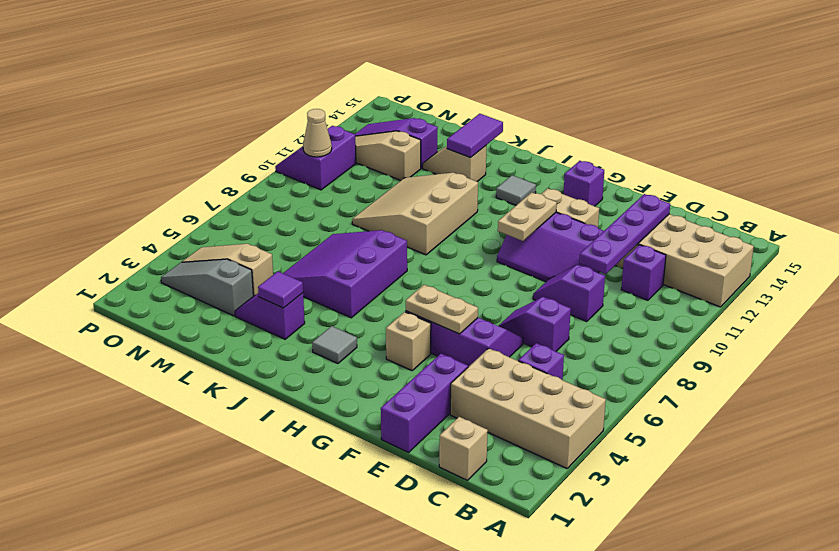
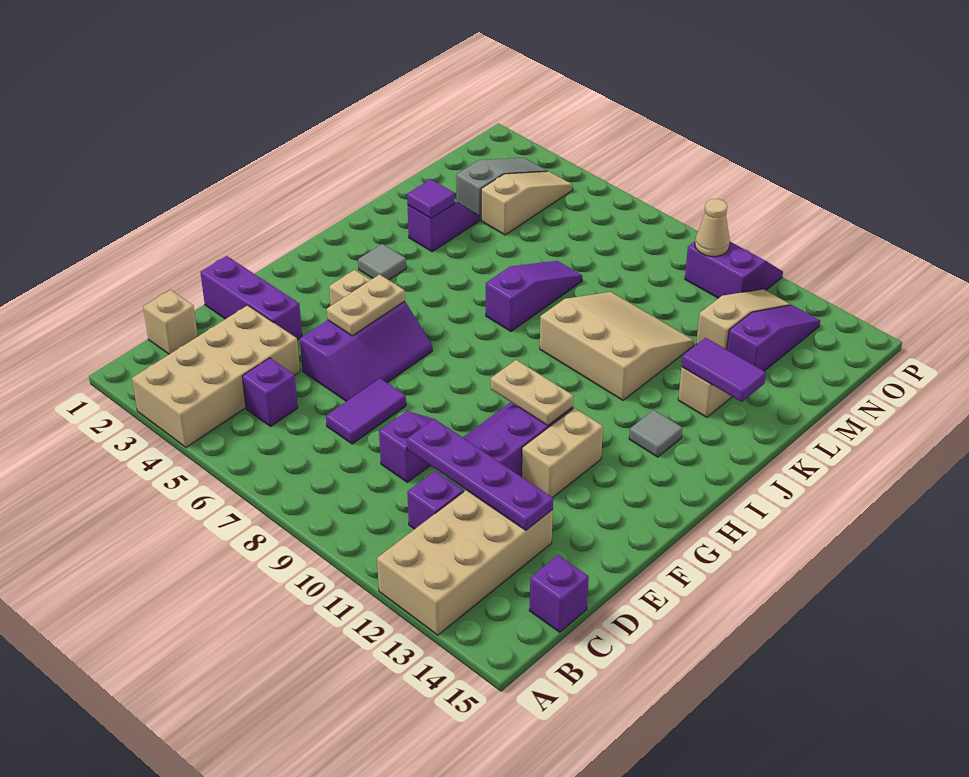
purple slope D7:E7 level 1 top D -> purple tile D7:E7 level 1
purple brick G14 level 1 -> purple brick C15 level 1
purple slope J5:L7 level 1 top J -> purple slope J7:L7 level 1 top J

